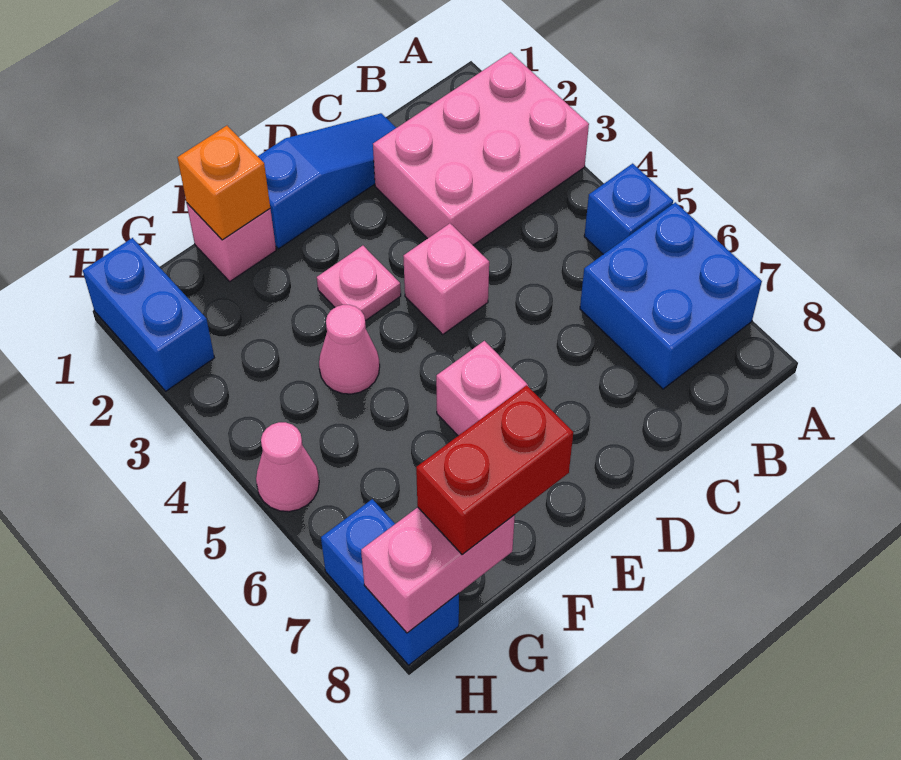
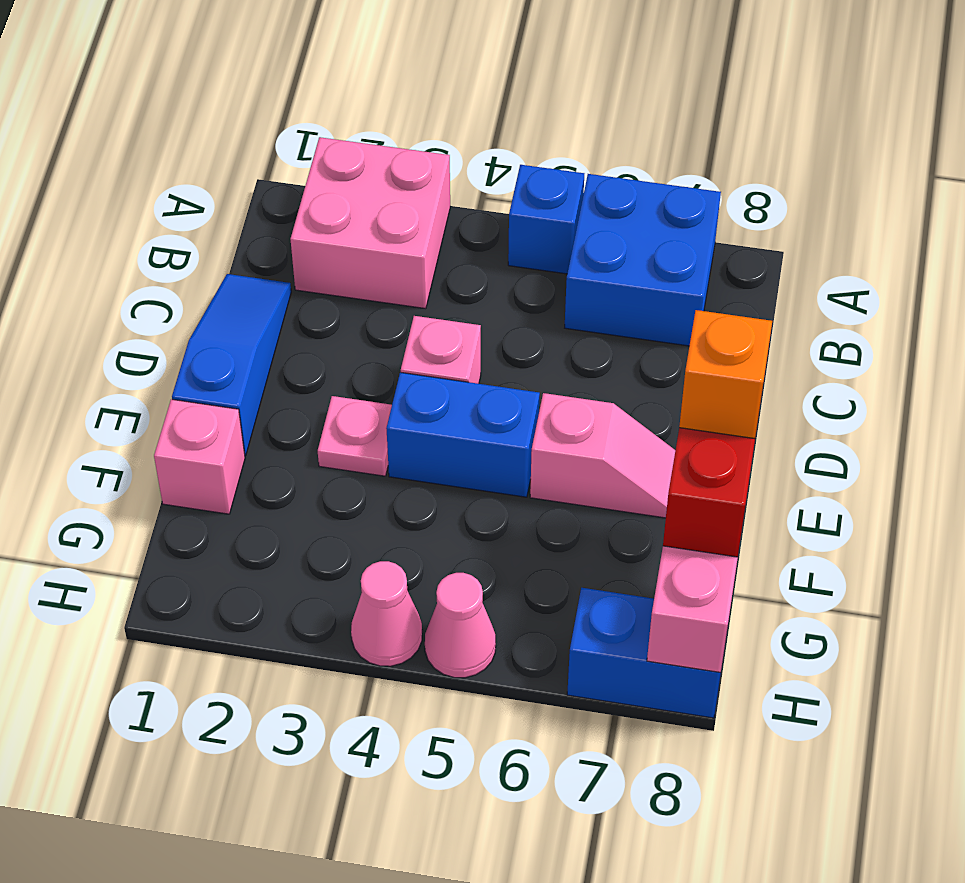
pink brick A2:C3 level 1 -> pink brick A2:B3 level 1
orange brick F1 level 2 -> orange brick F8 level 4
pink cone F4 level 1 -> pink cone H4 level 1
blue brick H1:H2 level 1 -> blue brick E4:E5 level 1

